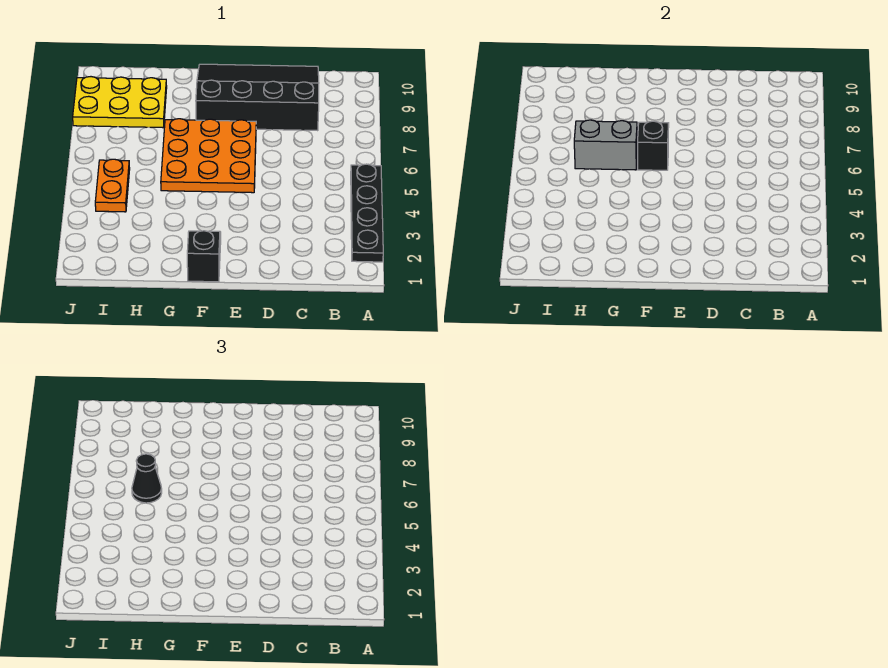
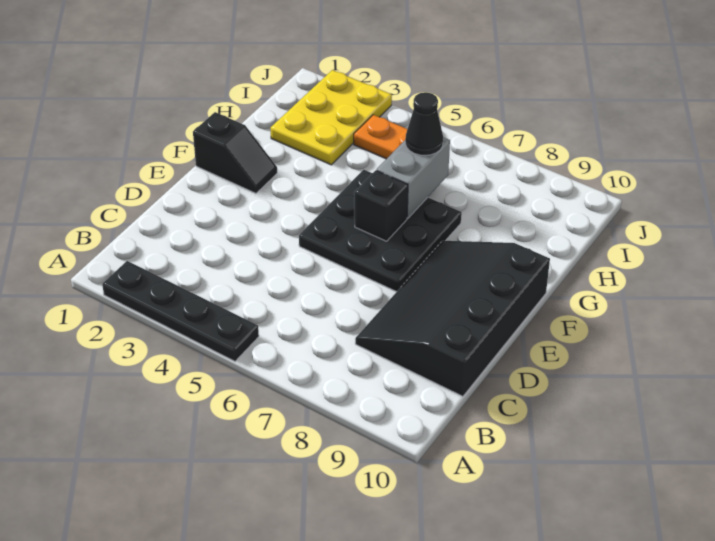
black slope C8:F10 level 1 top 8 -> black slope C8:F10 level 1 top 10
orange plate E5:G7 level 1 -> black plate E5:G7 level 1
yellow plate H8:J9 level 1 -> yellow plate H2:J3 level 1

